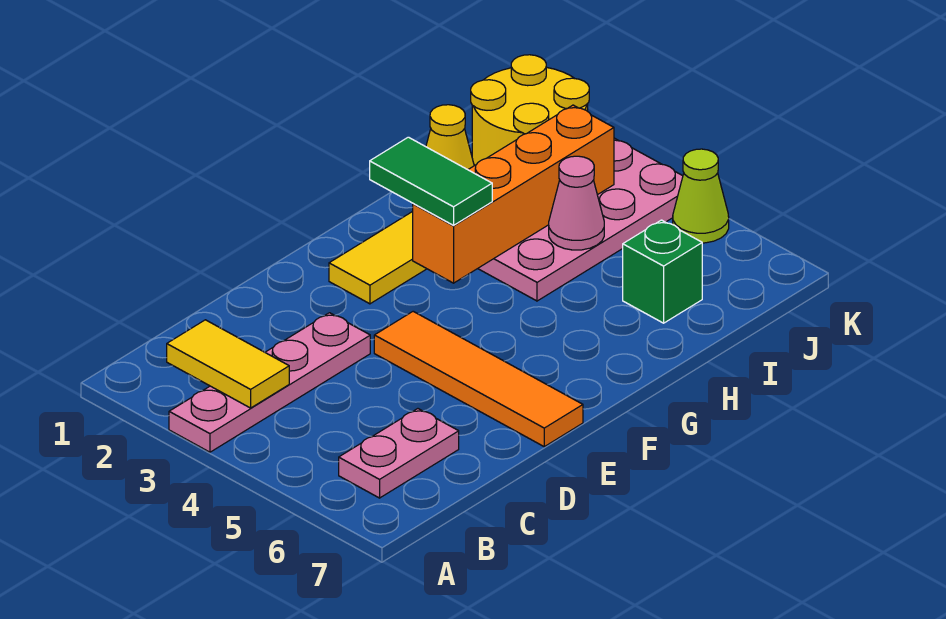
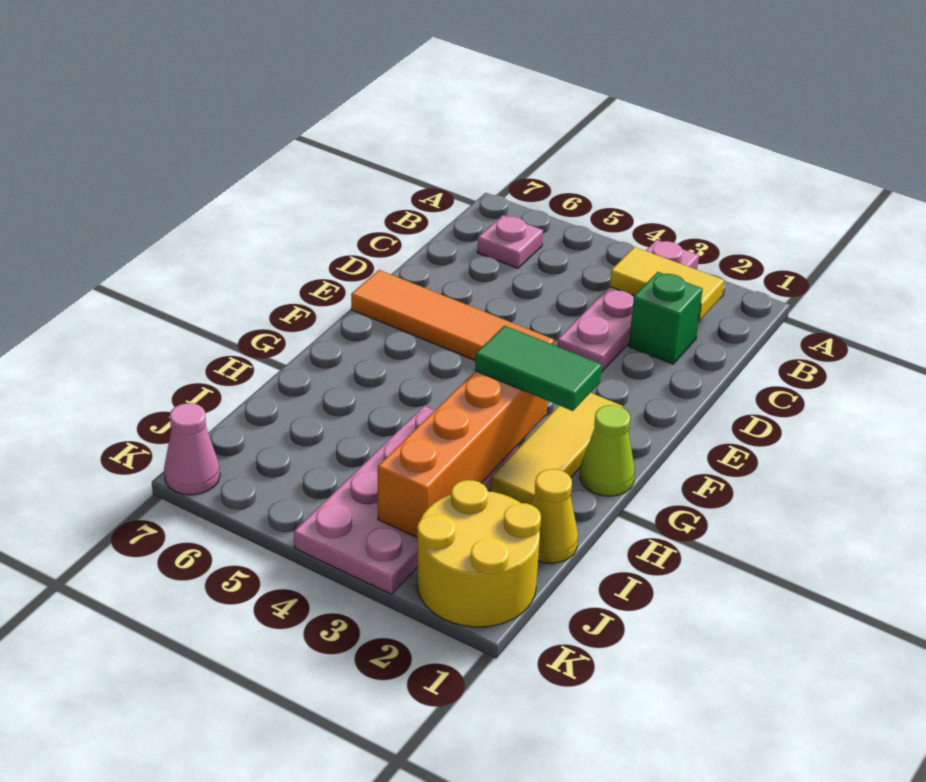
pink plate B6:C6 level 1 -> pink plate B6 level 1
pink cone I4 level 2 -> pink cone K7 level 1
green brick I6 level 1 -> green brick C2 level 1
lime cone K5 level 1 -> lime cone G1 level 1

